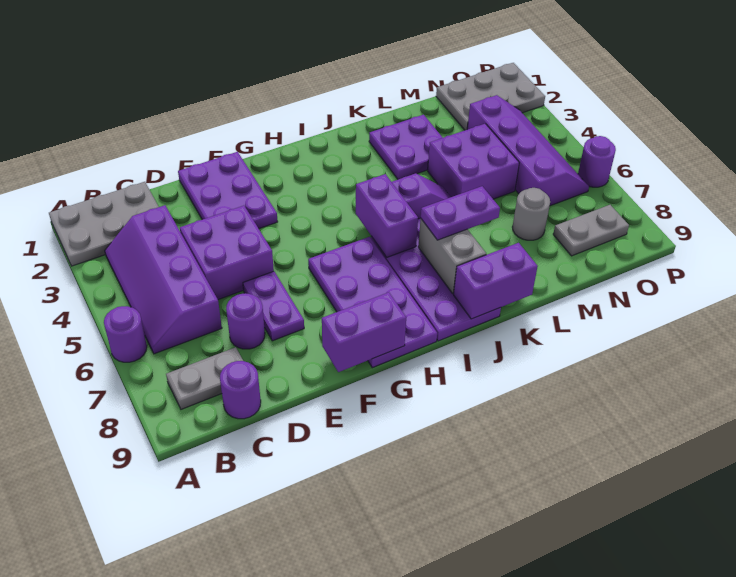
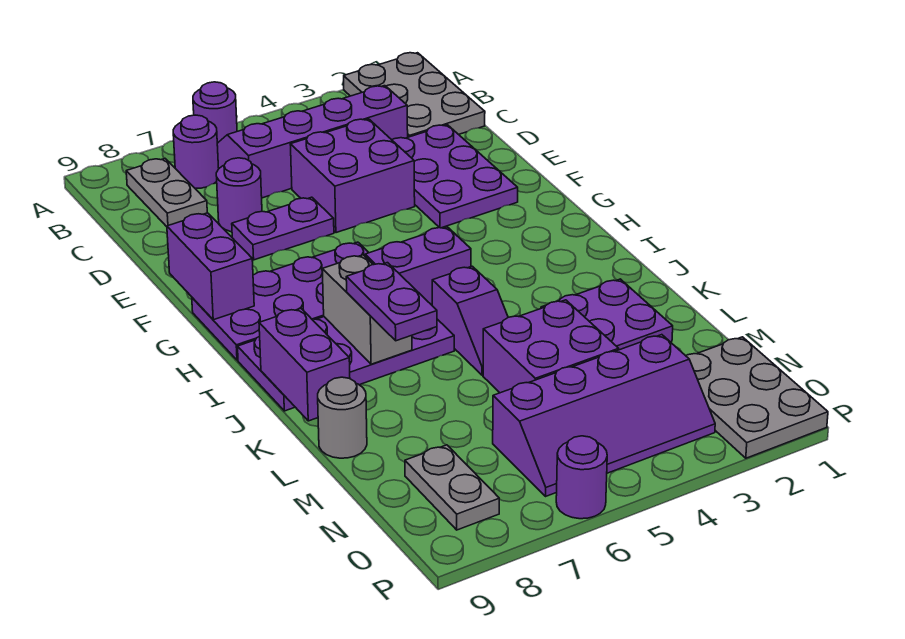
purple round brick C9 level 1 -> purple round brick B7 level 1
purple plate E1:F3 level 1 -> purple plate D2:F3 level 1
grey brick J7:J8 level 2 -> grey brick I7:J7 level 2
grey round brick M7 level 1 -> grey round brick L9 level 1

